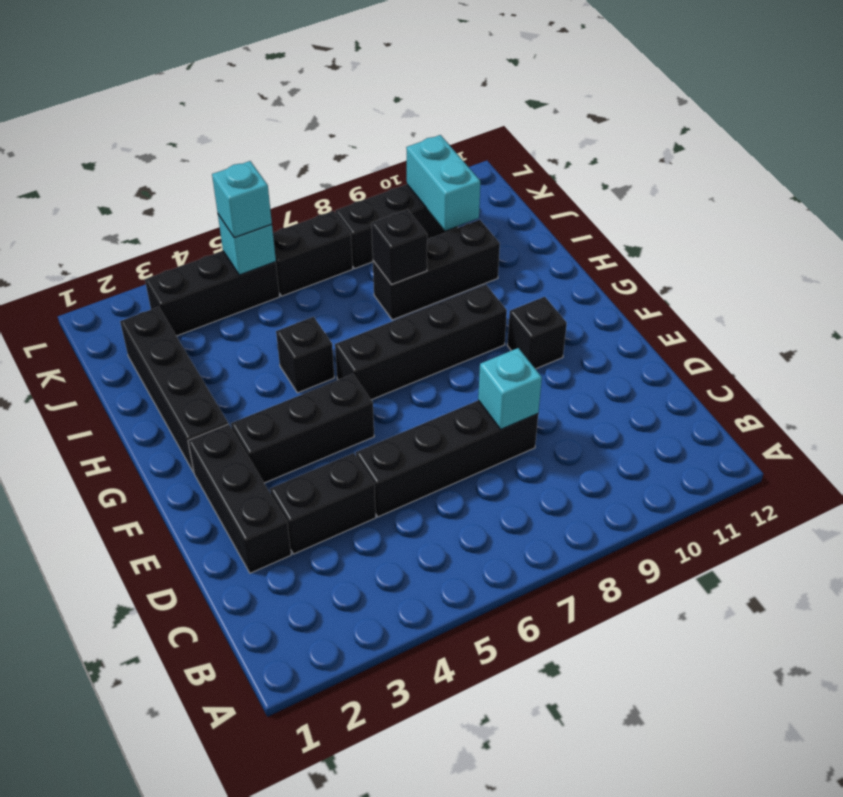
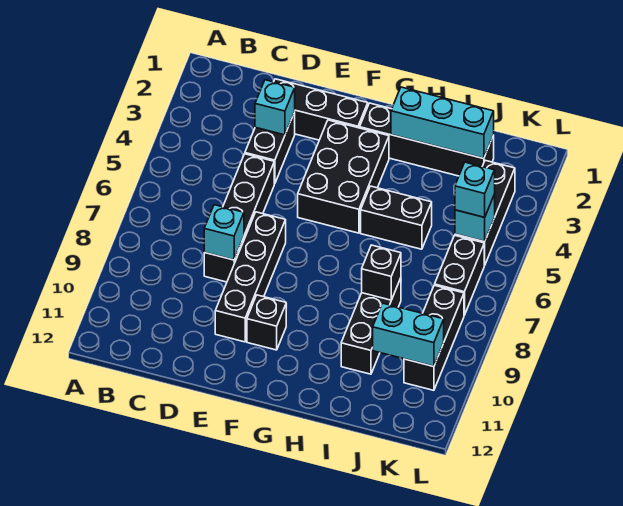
none -> cyan brick D3 level 2
black brick F3:F5 level 1 -> black brick F3:G5 level 1
black brick G6:G9 level 1 -> black brick E7:E10 level 1
none -> cyan brick H2:J2 level 2
black brick H5 level 1 -> black brick H5:I5 level 1

